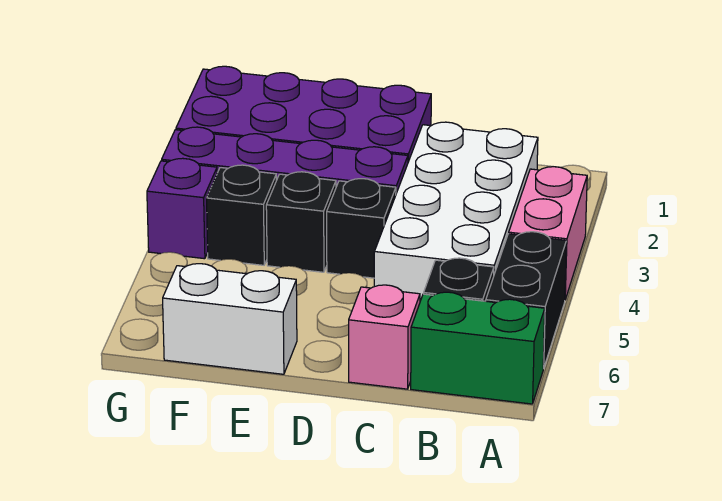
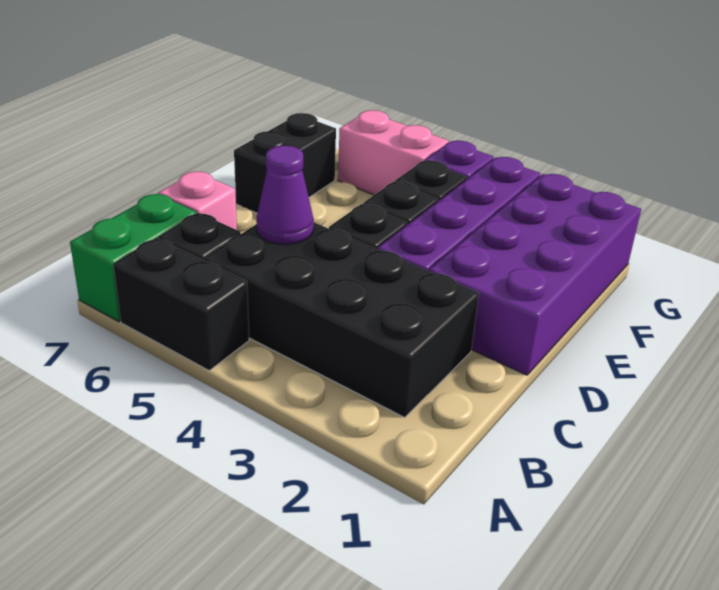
pink brick A3:A4 level 1 -> pink brick G5:G6 level 1
white brick B2:C5 level 1 -> black brick B2:C5 level 1
none -> purple cone C5 level 2
white brick E7:F7 level 1 -> black brick E7:F7 level 1

